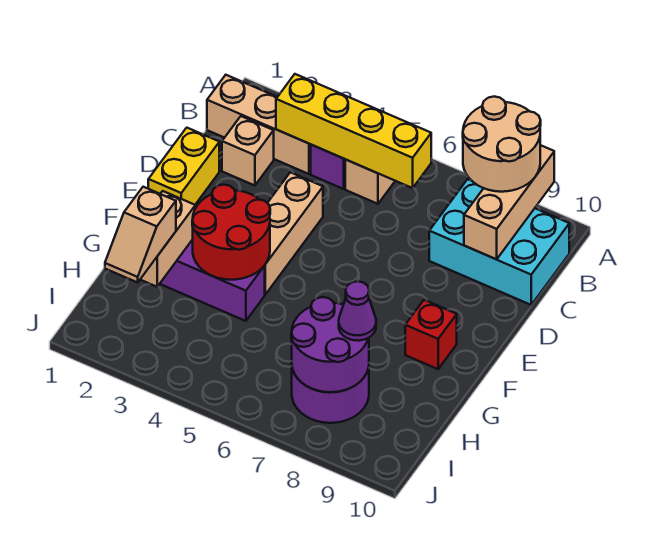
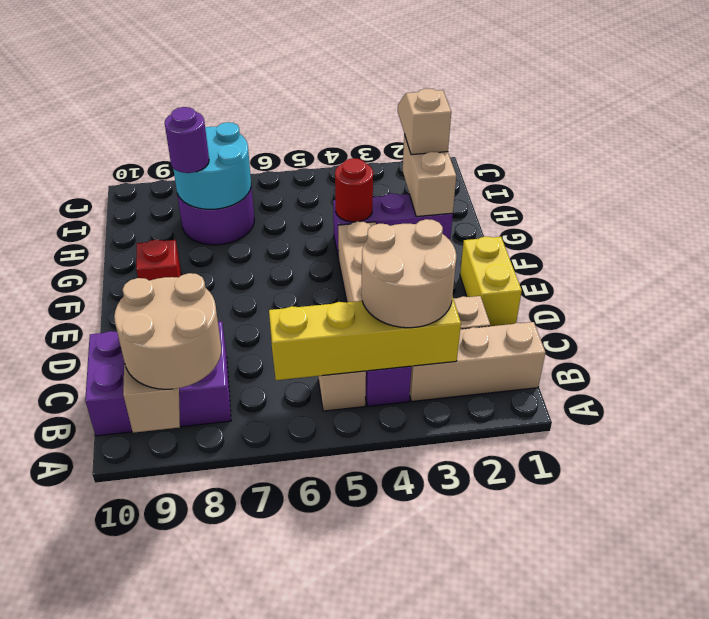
none -> tan round brick B3:C4 level 3
cyan brick B8:C10 level 1 -> purple brick B8:C10 level 1
red round brick F3:G4 level 2 -> red round brick G4 level 2
purple round brick H7:I8 level 2 -> cyan round brick H7:I8 level 2
purple cone H8 level 3 -> purple round brick H8 level 3

